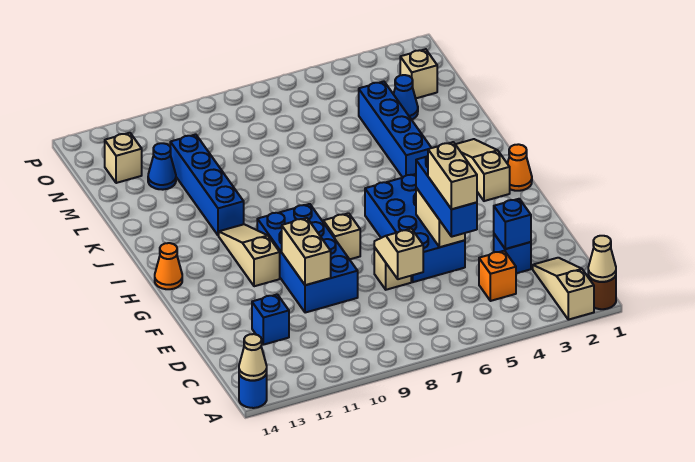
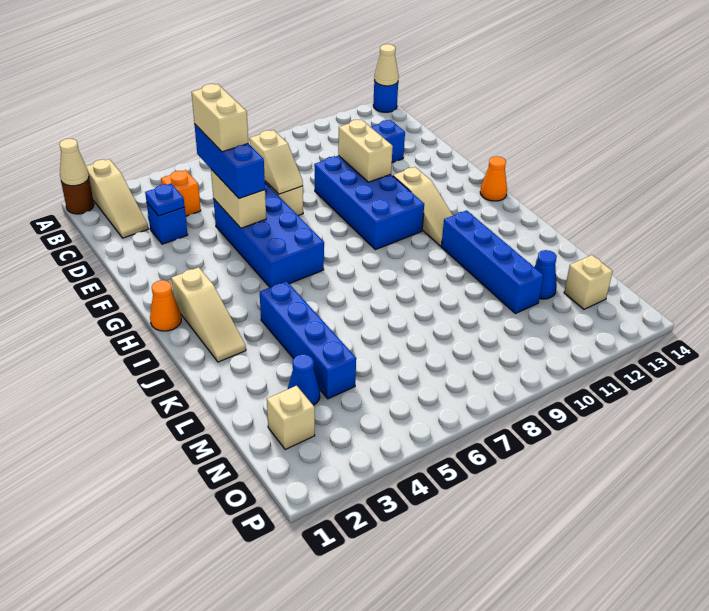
blue brick D3 level 2 -> blue plate D3 level 2
tan brick G8 level 1 -> none

